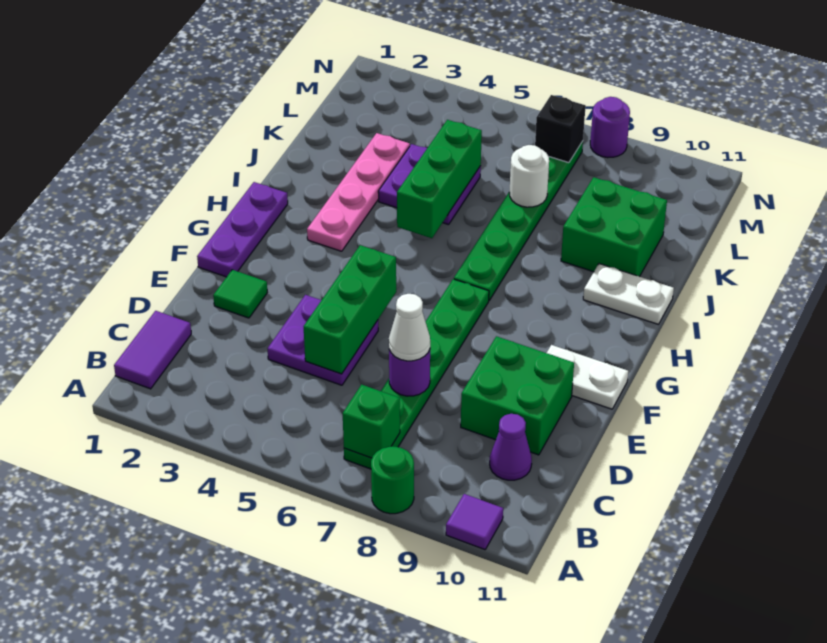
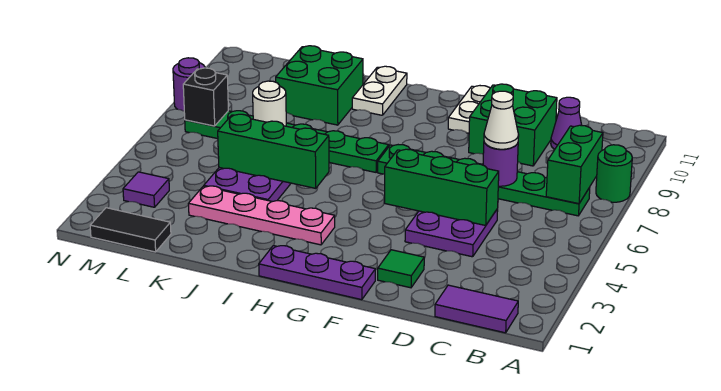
purple tile A10 level 1 -> purple tile M3 level 1
green brick B7 level 2 -> green brick B7:B8 level 2
none -> black tile L1:M1 level 1

